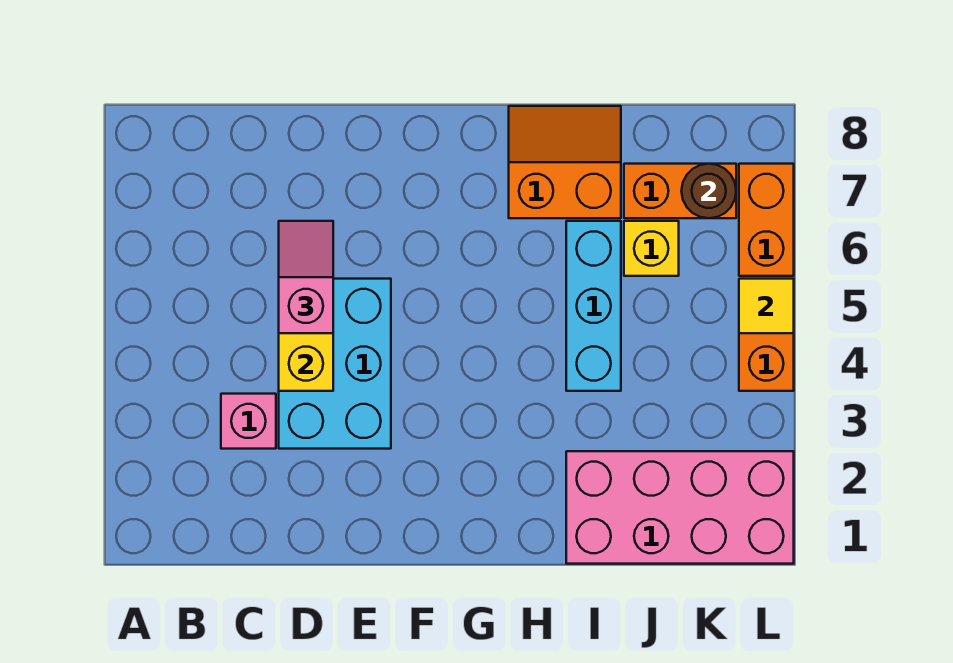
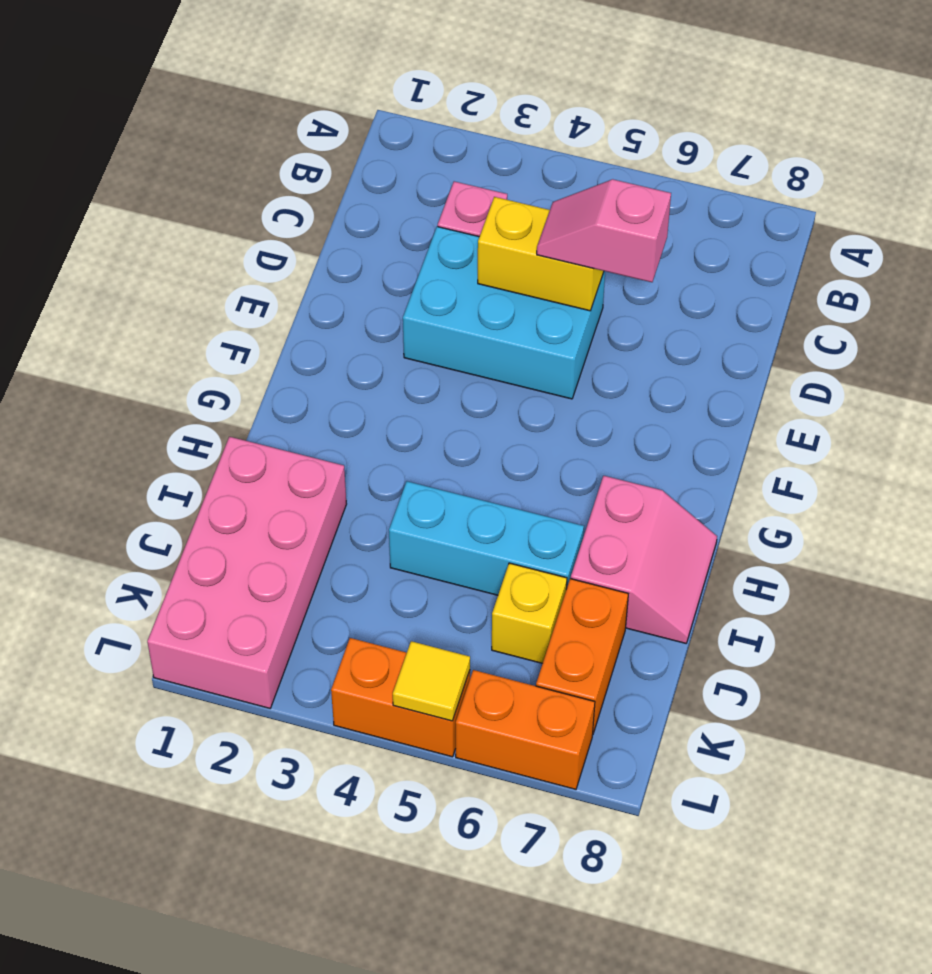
pink slope D5:D6 level 3 top 5 -> pink slope D5:D6 level 3 top 6
orange slope H7:I8 level 1 top 7 -> pink slope H7:I8 level 1 top 7
brown round brick K7 level 2 -> none

